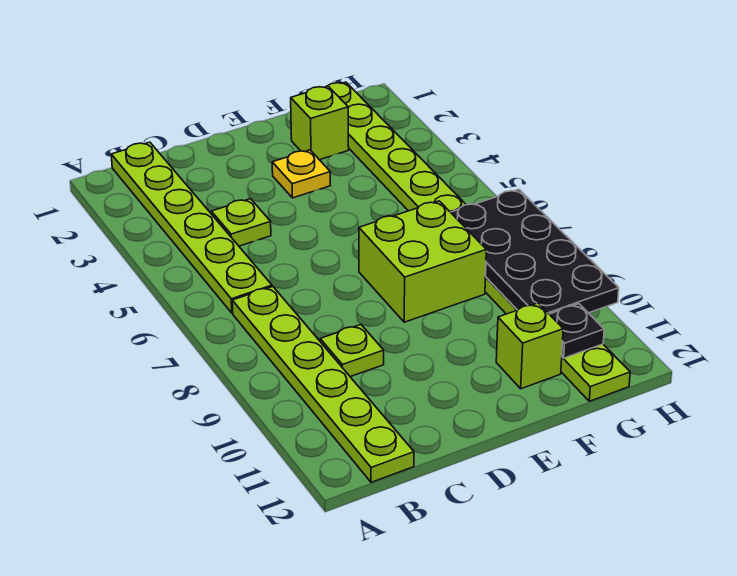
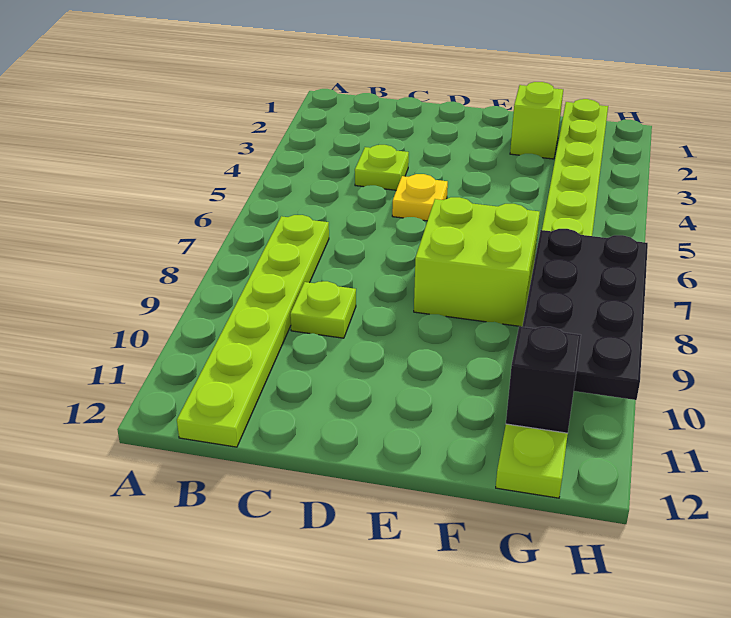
lime plate B1:B6 level 1 -> none
yellow plate E3 level 1 -> yellow plate D5 level 1
lime brick F11 level 1 -> none
black plate G11 level 2 -> black brick G11 level 2

